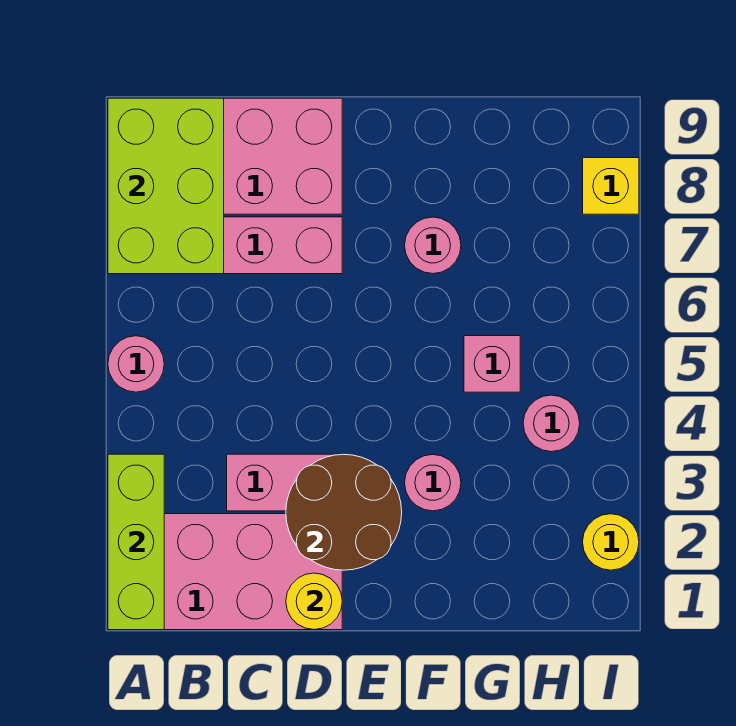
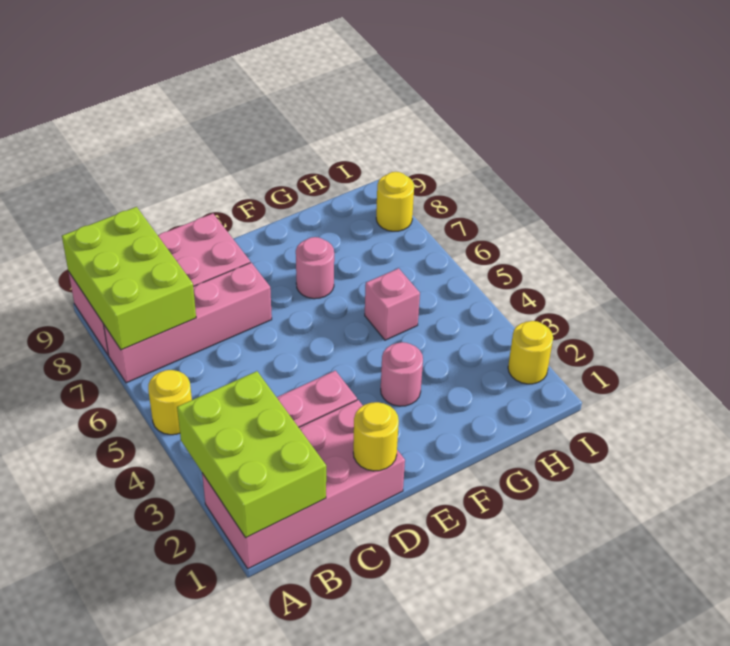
lime brick A1:A3 level 2 -> lime brick A1:B3 level 2
pink round brick A5 level 1 -> yellow round brick A5 level 1
brown round brick D2:E3 level 2 -> none
pink round brick H4 level 1 -> none
yellow brick I8 level 1 -> yellow round brick I8 level 1

